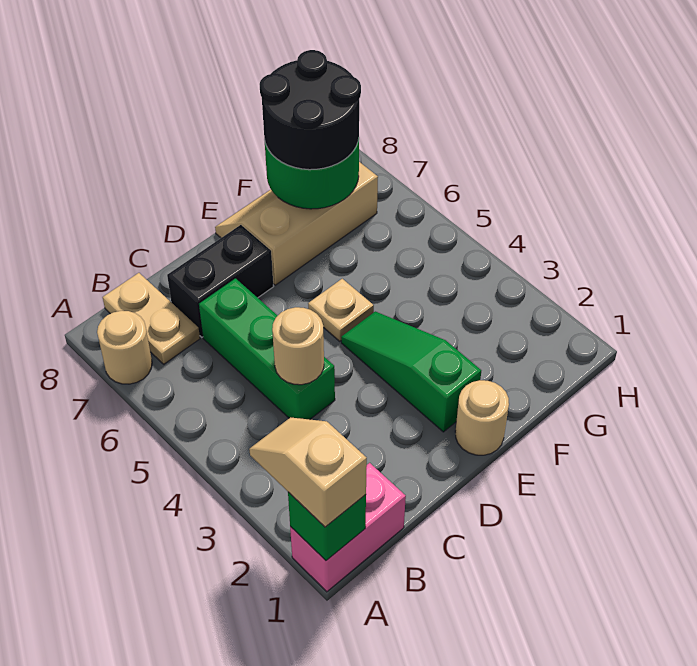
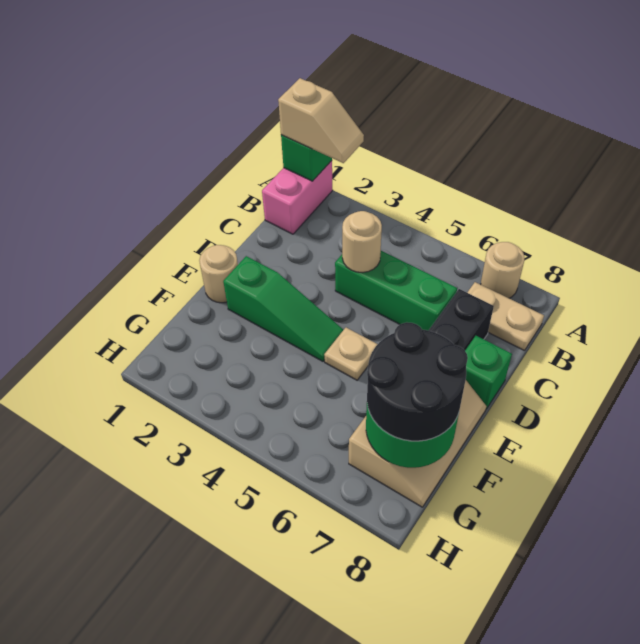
none -> green brick D8 level 1

